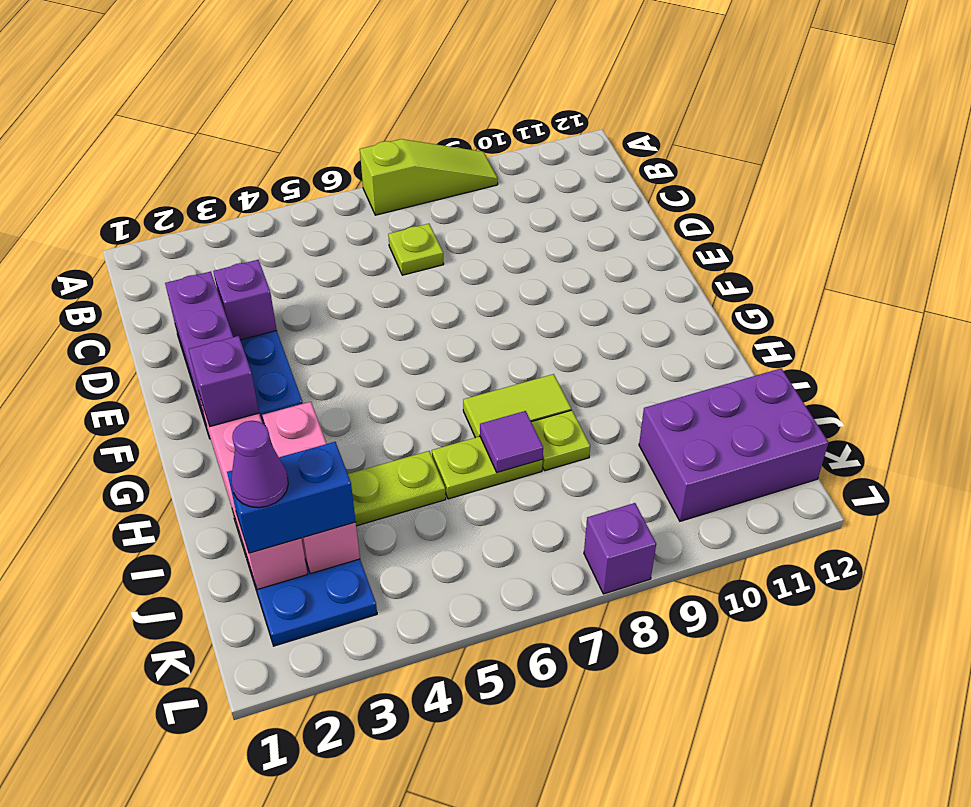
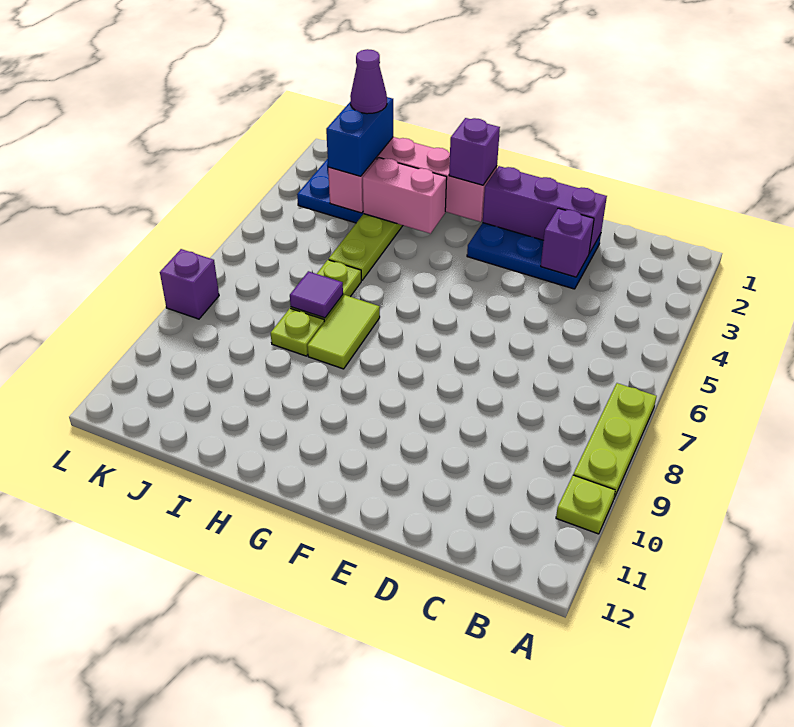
lime slope A7:A9 level 1 top 7 -> lime plate A7:A9 level 1
lime plate C7 level 1 -> lime plate A10 level 1
purple brick J10:K12 level 1 -> none

